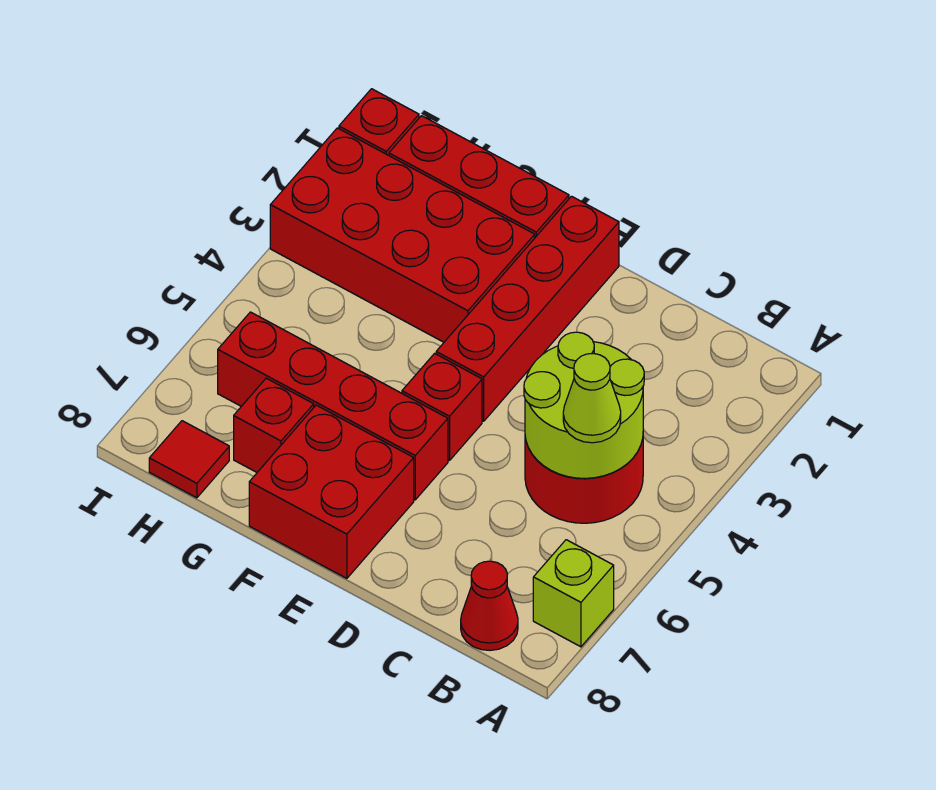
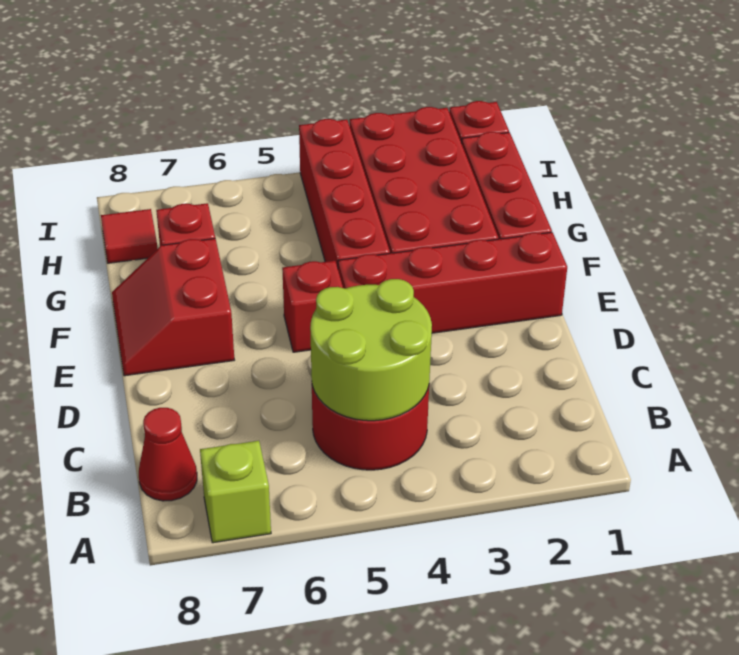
lime cone B5 level 3 -> none
red brick E6:H6 level 1 -> red brick F4:I4 level 1
red brick E7:F8 level 1 -> red slope E7:F8 level 1 top 7

